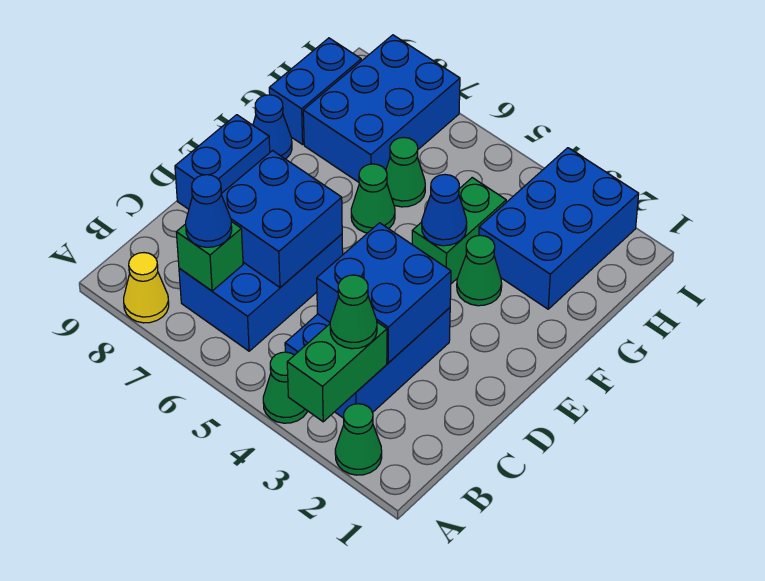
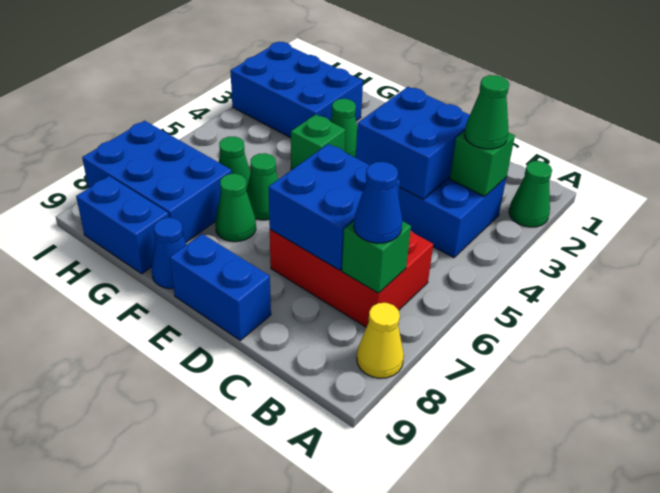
green brick A3:B3 level 2 -> green brick B3 level 2
green cone A4 level 1 -> green cone F7 level 1
blue brick B6:D7 level 1 -> red brick B6:D7 level 1
green brick F4:G4 level 1 -> green brick F4 level 1
blue cone F4 level 2 -> none

